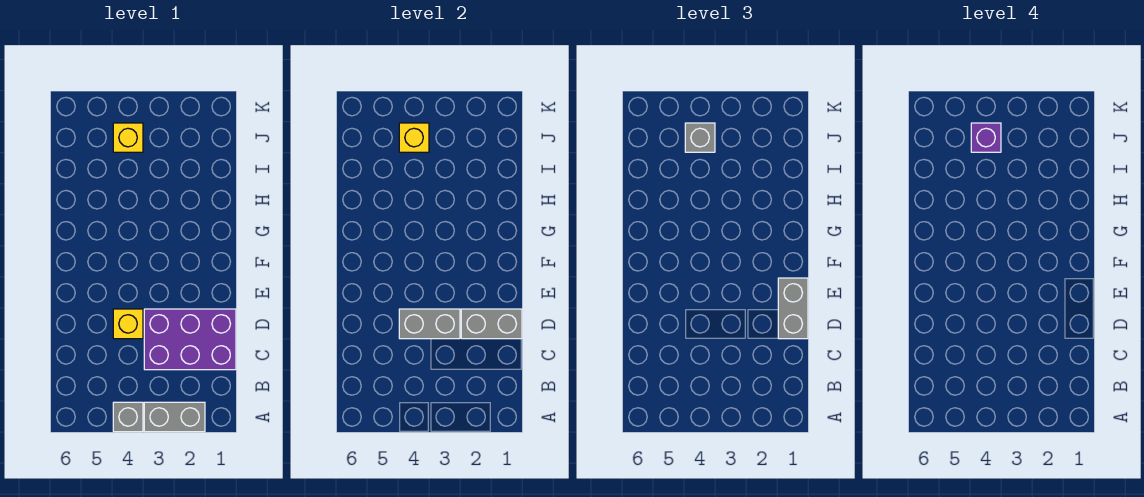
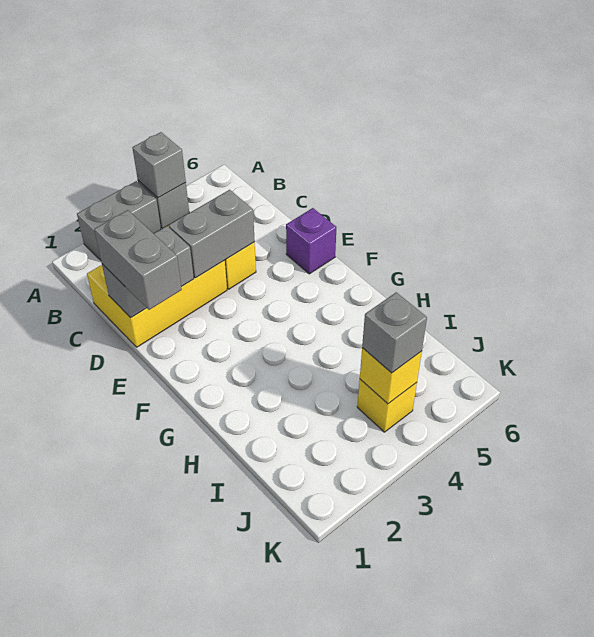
none -> grey brick A4 level 2
purple brick C1:D3 level 1 -> yellow brick C1:D3 level 1
purple brick J4 level 4 -> purple brick E6 level 1

